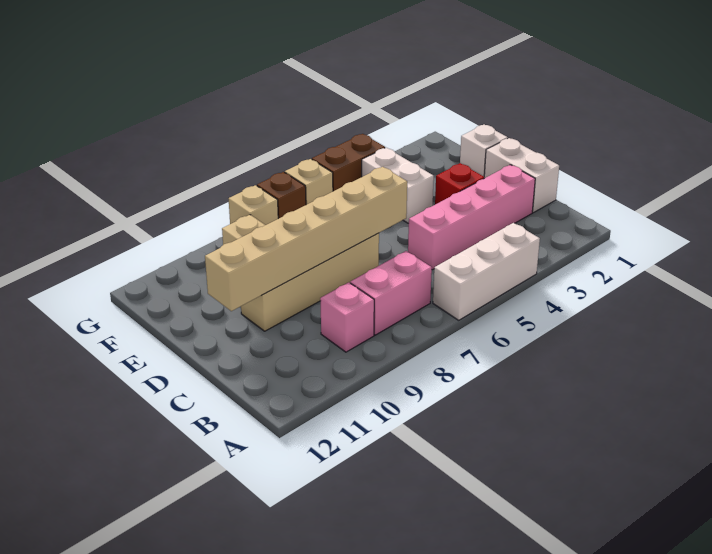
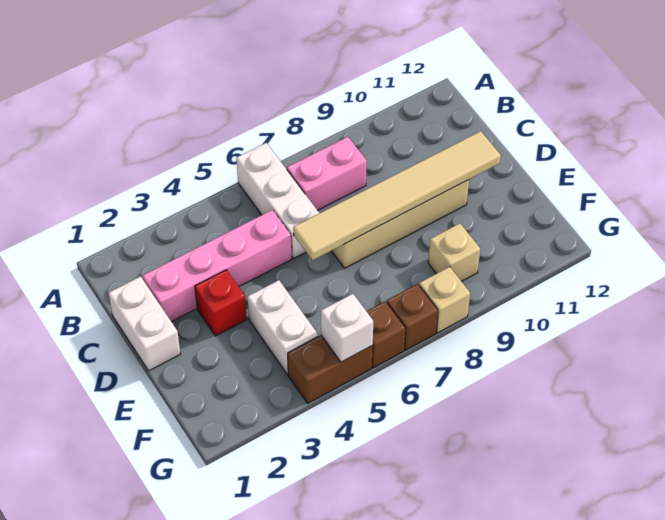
white brick A4:A6 level 1 -> white brick A6:C6 level 1
pink brick B9 level 1 -> none
tan brick D6:D11 level 2 -> tan tile D6:D11 level 2
white brick E1 level 1 -> white brick G5 level 2
tan brick G6 level 1 -> brown brick G6 level 1

